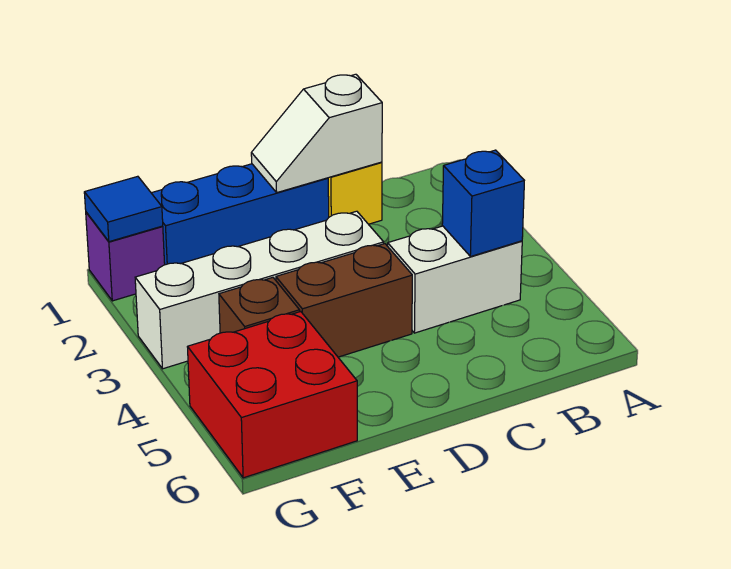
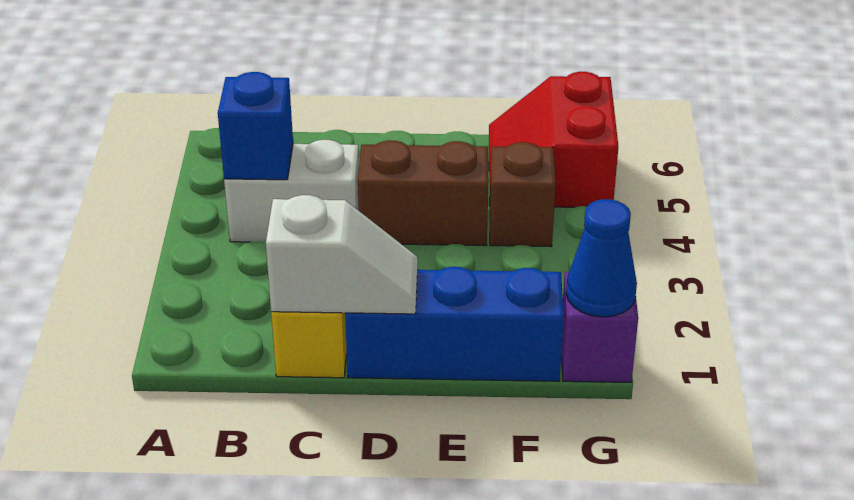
white brick D3:G3 level 1 -> none
red brick F5:G6 level 1 -> red slope F5:G6 level 1 top G
blue tile G1 level 2 -> blue cone G1 level 2

